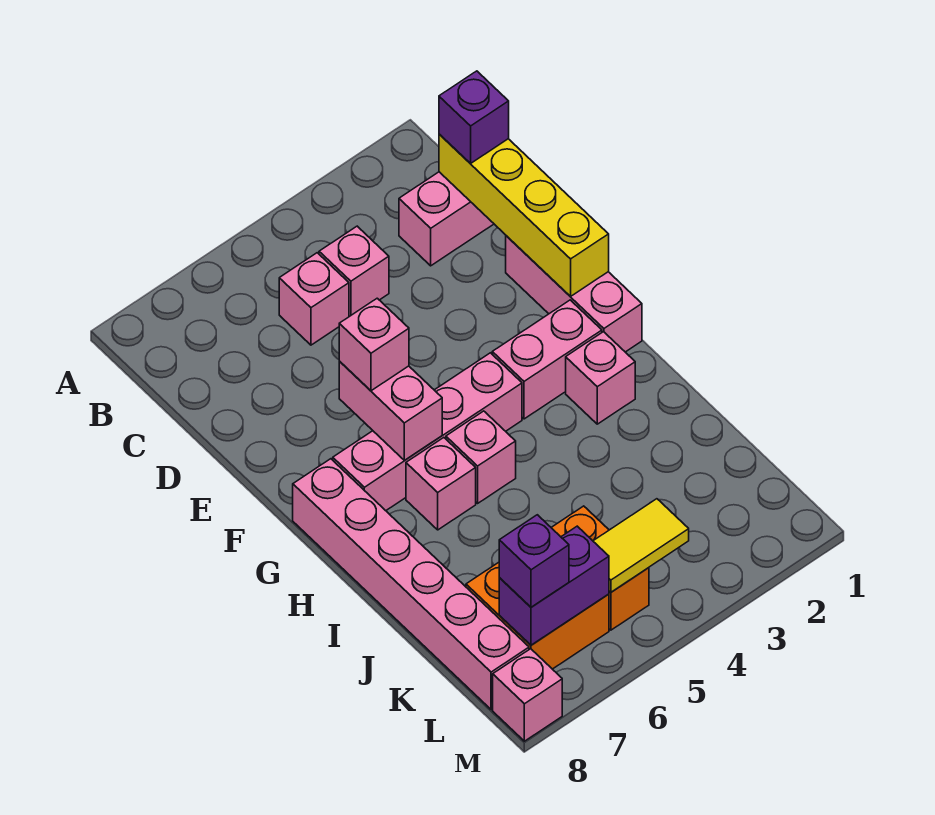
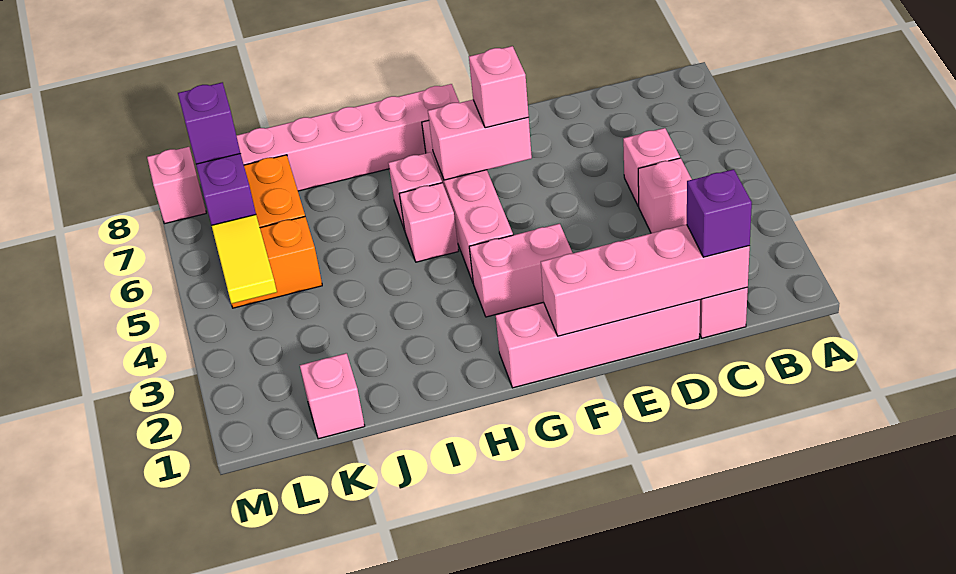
yellow brick C1:F1 level 2 -> pink brick C1:F1 level 2
pink brick E1:G1 level 1 -> pink brick D1:G1 level 1
pink brick G2:G3 level 1 -> pink brick F3:G3 level 1
pink brick H2 level 1 -> pink brick K1 level 1

